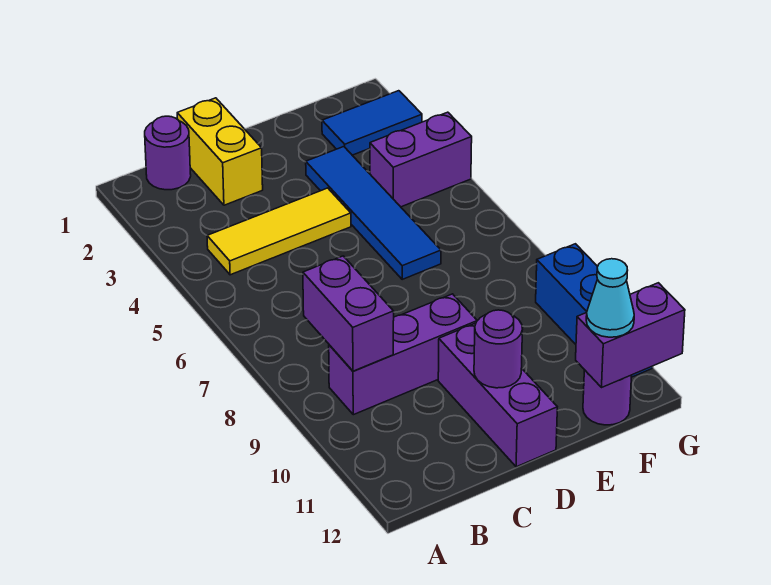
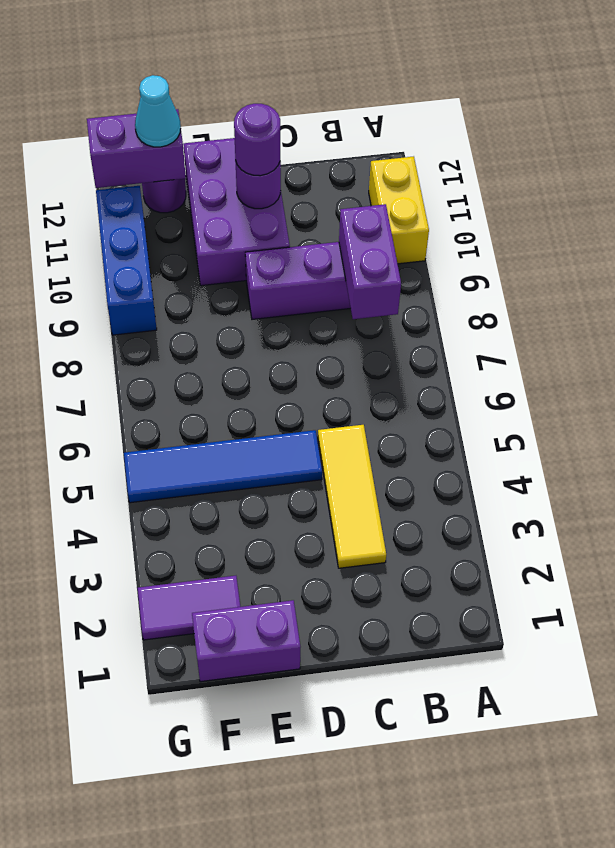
purple round brick B1 level 1 -> purple round brick D11 level 3
yellow tile B4:D4 level 1 -> yellow tile C3:C5 level 1
yellow brick C1:C2 level 1 -> yellow brick A10:A11 level 1
purple brick D10:D12 level 1 -> purple brick D10:E12 level 1
blue tile E3:E6 level 1 -> blue tile D5:G5 level 1
blue tile F2:G2 level 1 -> purple tile F2:G2 level 1
purple brick F4:G4 level 1 -> purple brick E1:F1 level 1

